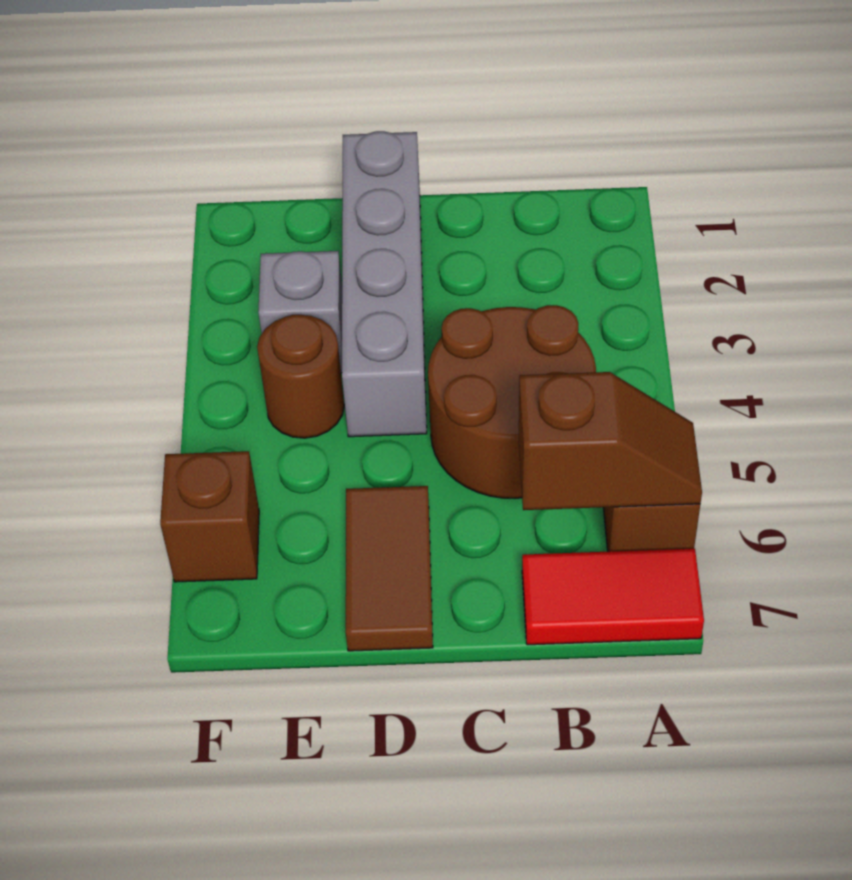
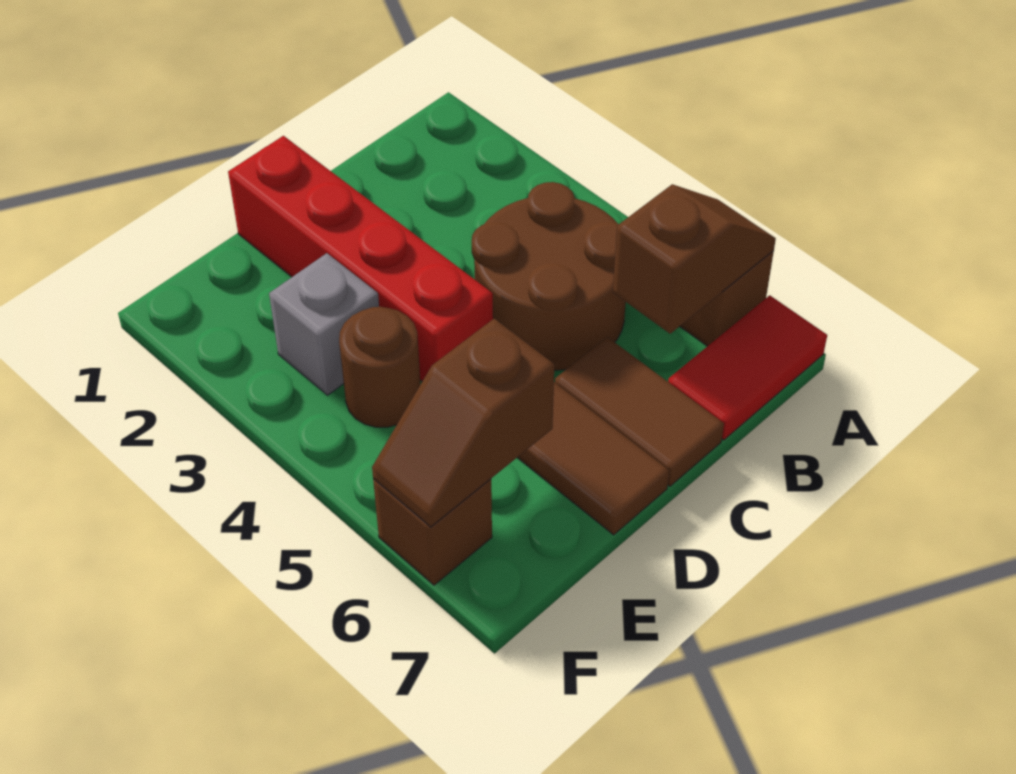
none -> brown tile C6:C7 level 1
grey brick D1:D4 level 1 -> red brick D1:D4 level 1
none -> brown slope E6:F6 level 2 top E

